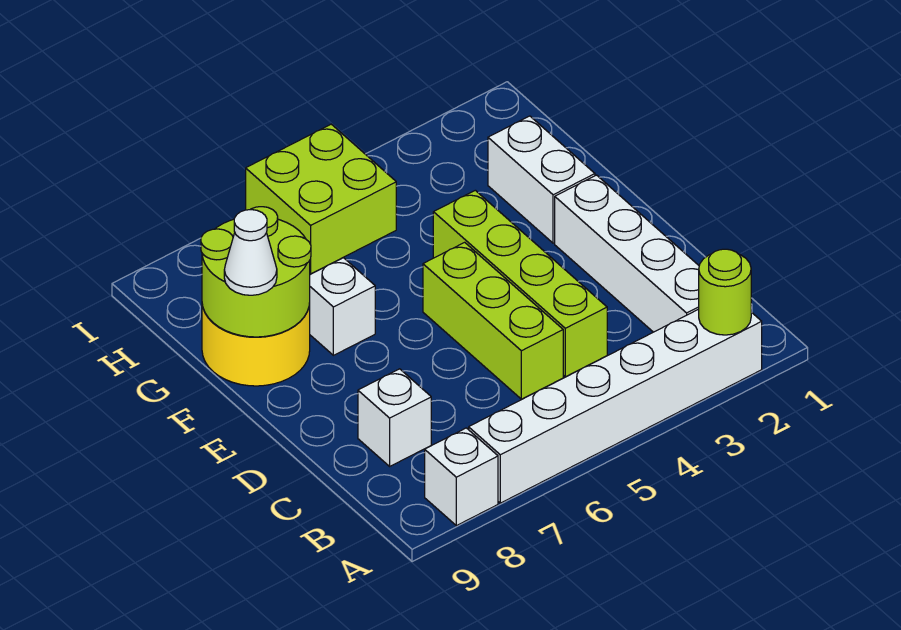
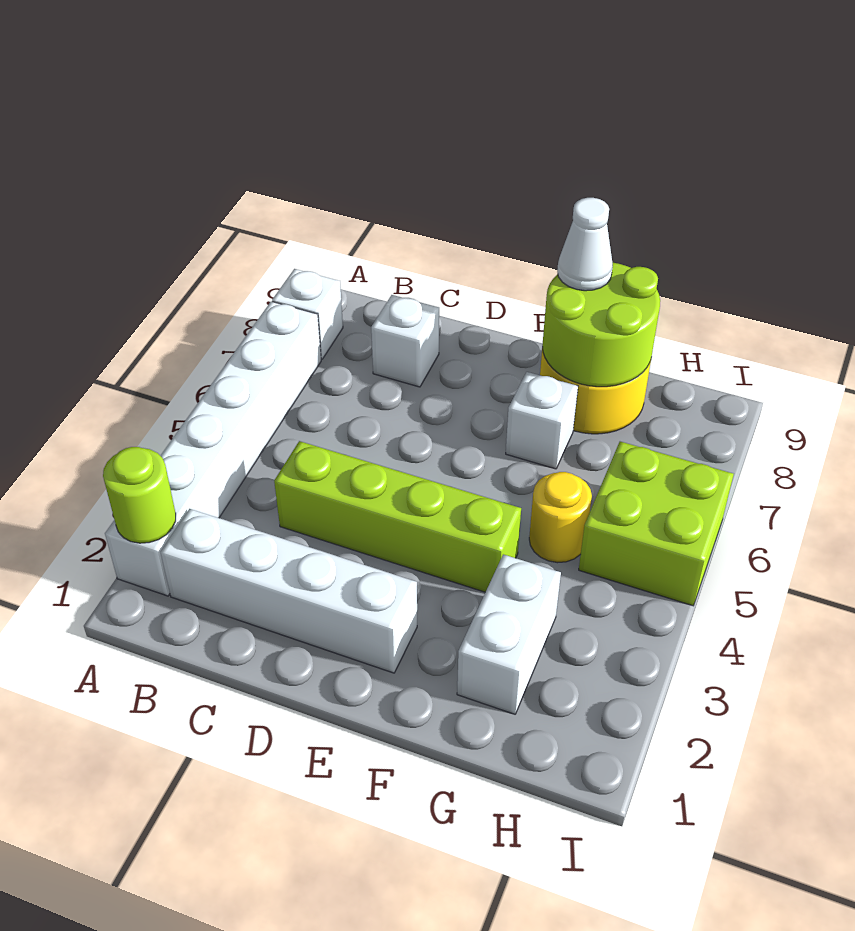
lime brick C5:E5 level 1 -> none
white brick F2:G2 level 1 -> white brick G2:G3 level 1
none -> yellow round brick G5 level 1

